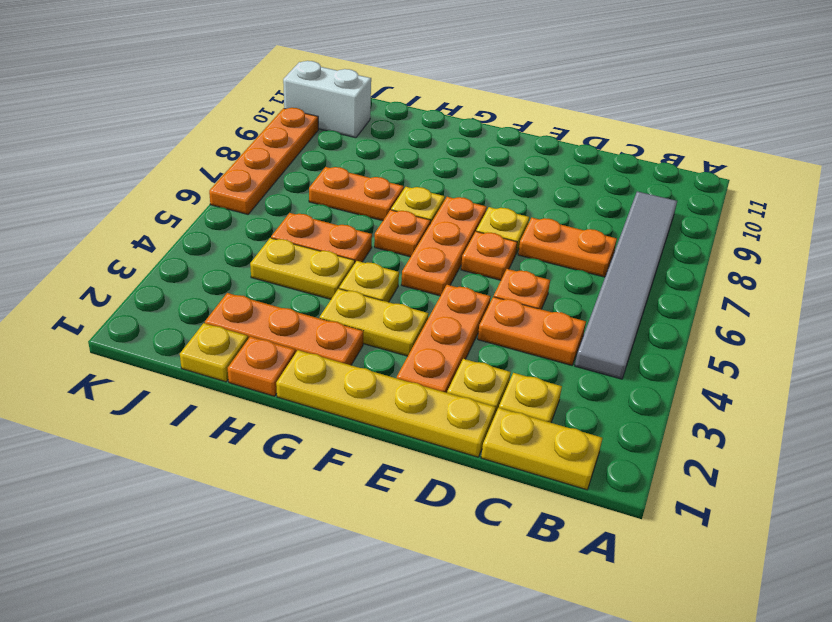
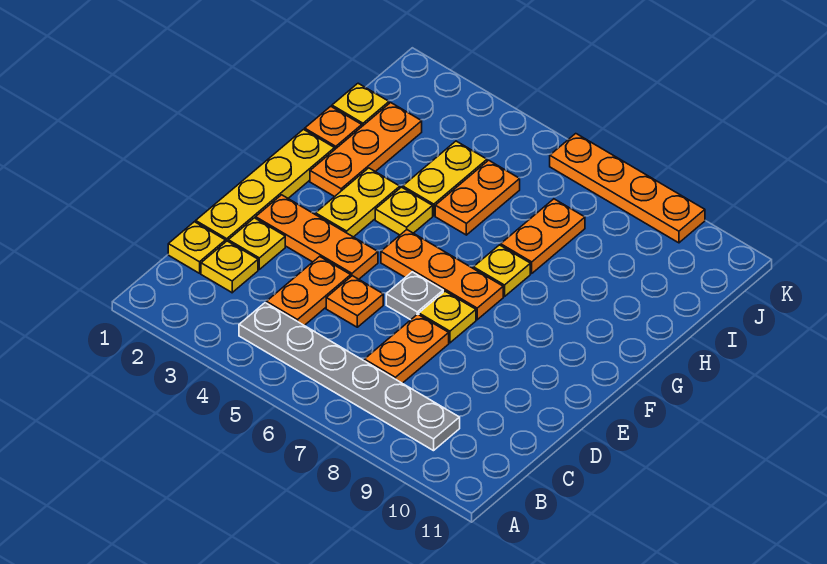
yellow plate B1:C1 level 1 -> yellow plate C1 level 1
grey tile B4:B9 level 1 -> grey plate B4:B9 level 1
orange plate E6 level 1 -> grey plate E6 level 1
orange plate G6 level 1 -> none
white brick J10:K10 level 1 -> none

